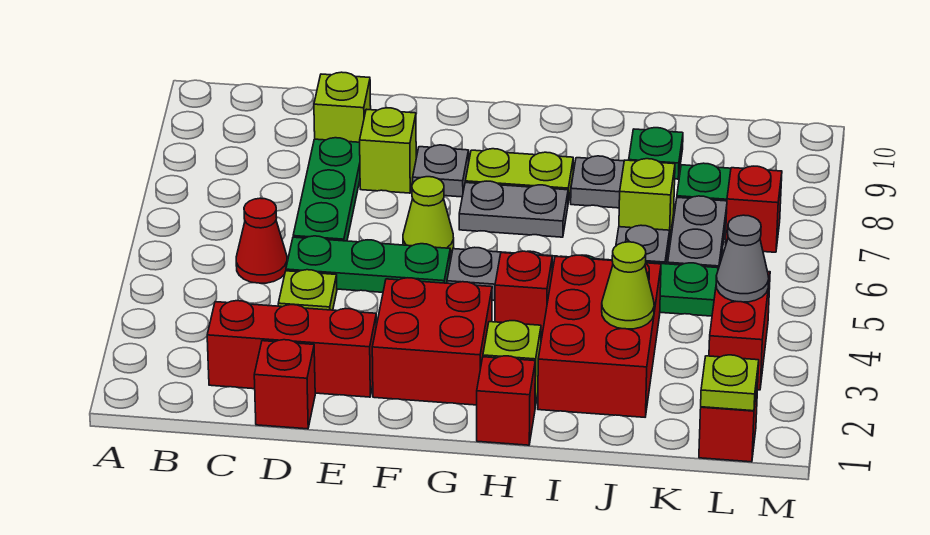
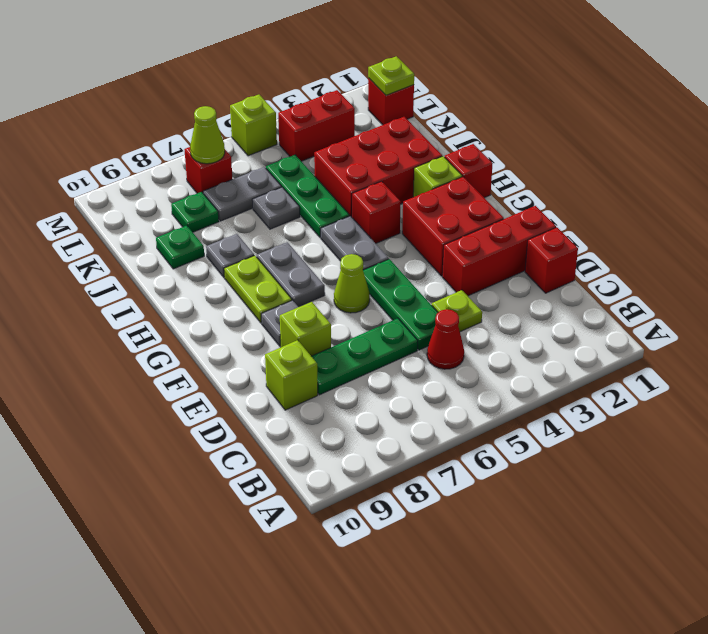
red brick C2:E2 level 1 -> red brick E1:E3 level 1
lime cone J3 level 2 -> lime cone L7 level 2
lime brick J7 level 1 -> lime brick M5 level 1
grey cone L4 level 2 -> none

